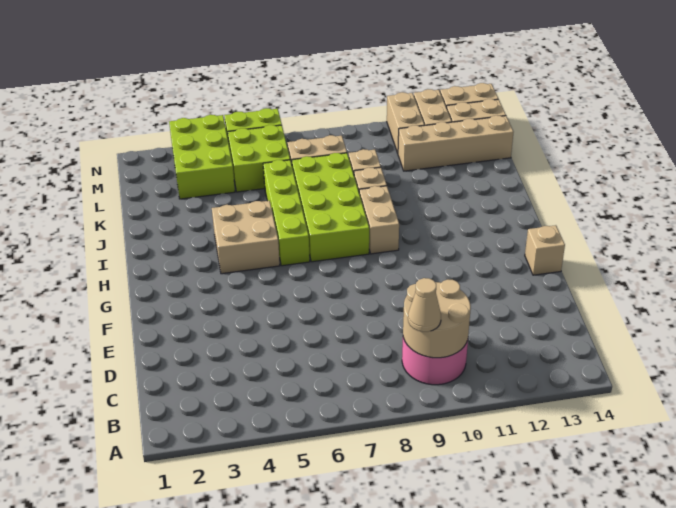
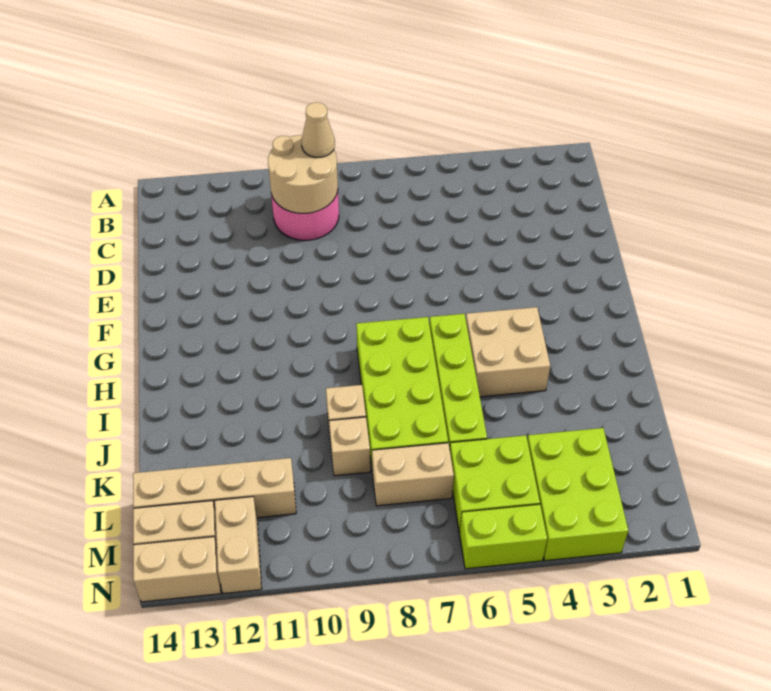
tan brick F14 level 1 -> none
tan brick H9:I9 level 1 -> none
tan brick M11:N11 level 1 -> none

